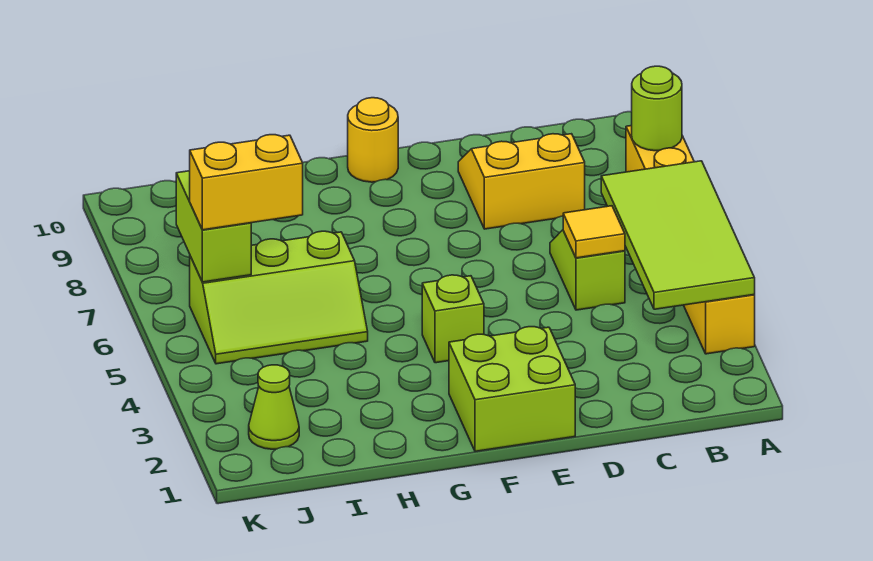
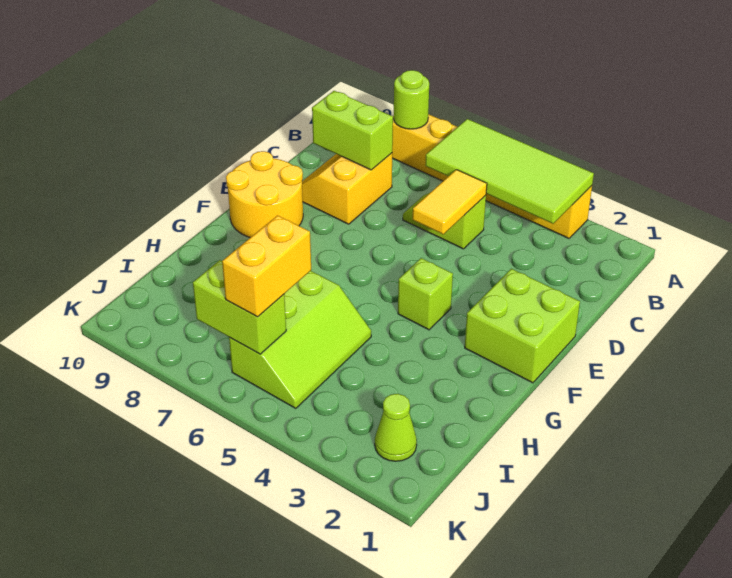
yellow tile C5 level 2 -> yellow tile C5:D5 level 2
none -> lime brick C8:C9 level 2
yellow round brick F10 level 1 -> yellow round brick E9:F10 level 1

